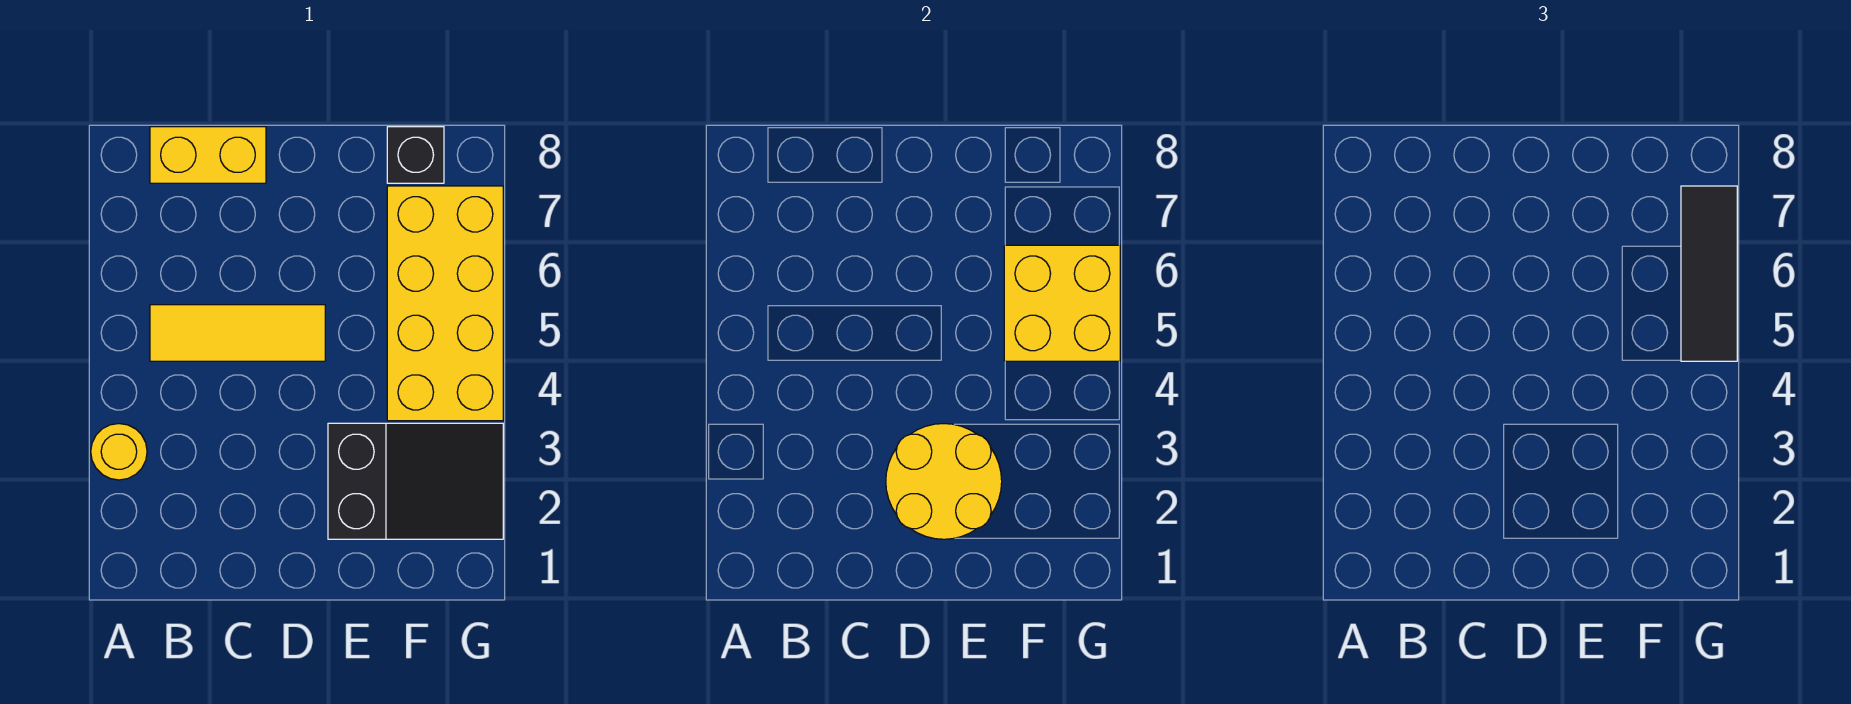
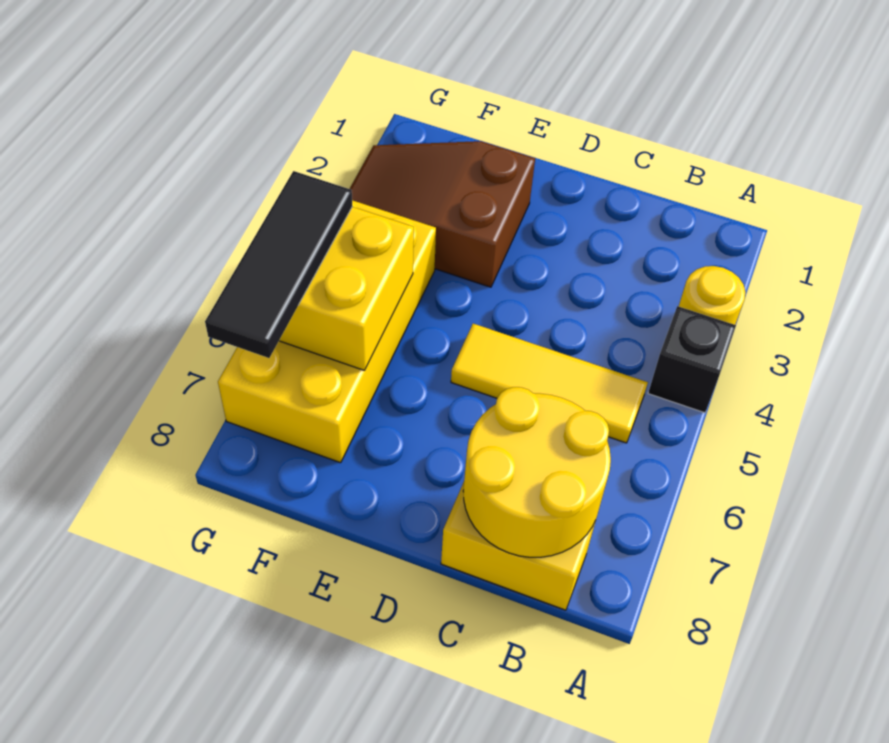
yellow round brick D2:E3 level 2 -> yellow round brick B7:C8 level 2
black slope E2:G3 level 1 top E -> brown slope E2:G3 level 1 top E
black brick F8 level 1 -> black brick A4 level 1

